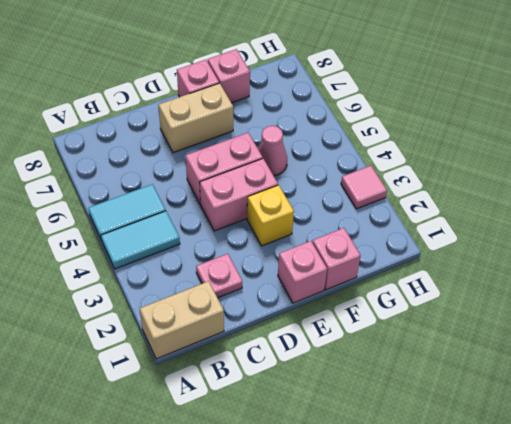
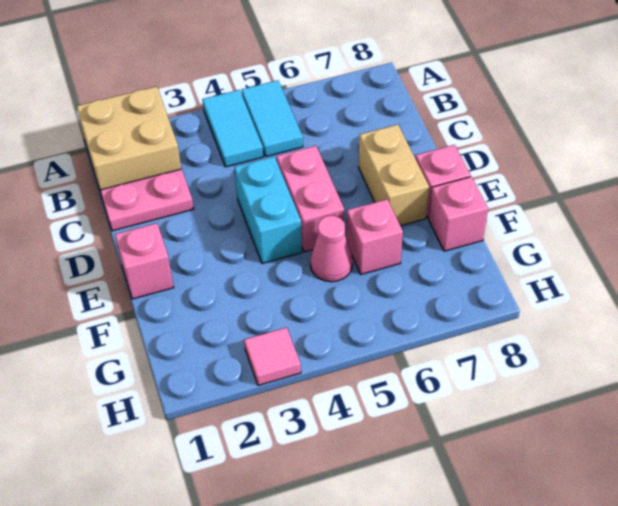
tan brick A1:B1 level 1 -> tan brick A1:B2 level 1
pink plate C2 level 1 -> pink plate C1:C2 level 1
pink brick D4:E4 level 1 -> cyan brick D4:E4 level 1
yellow brick E3 level 1 -> none
pink brick F1 level 1 -> pink brick F6 level 1

